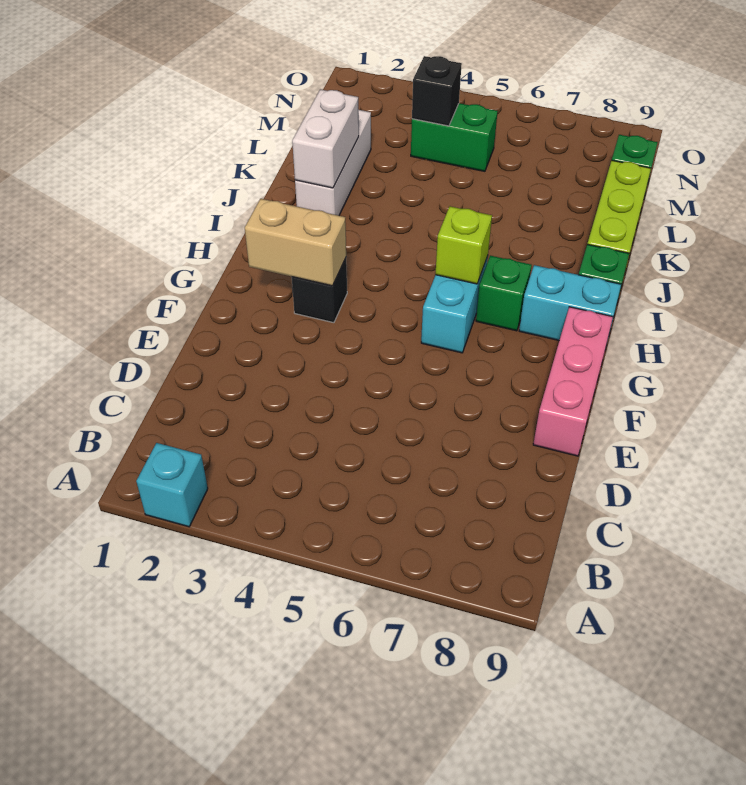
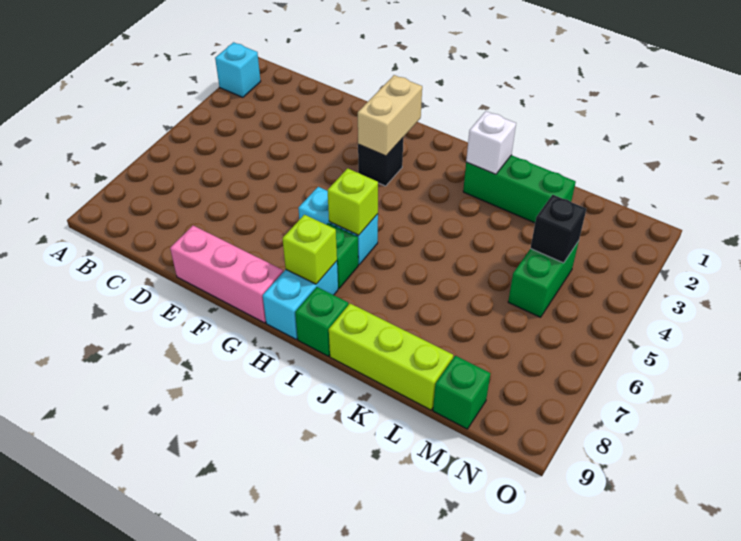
none -> lime brick H8 level 2
white brick J2:L2 level 1 -> green brick J2:L2 level 1
white brick J2:K2 level 2 -> white brick J2 level 2

